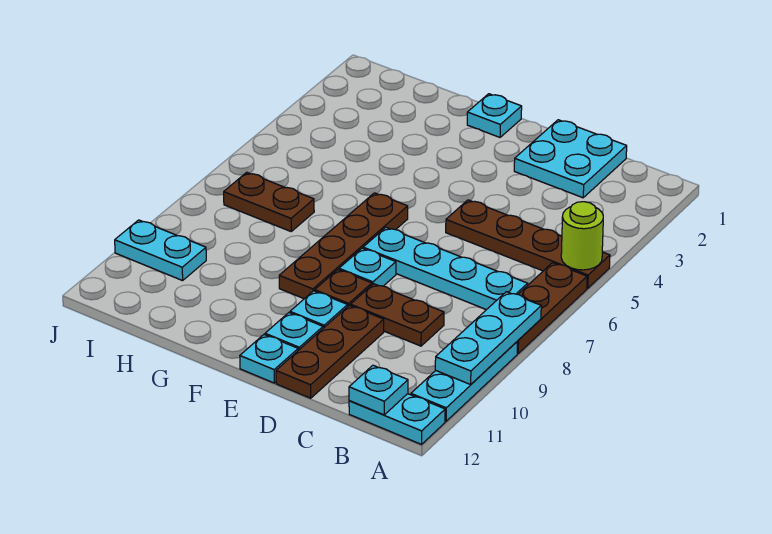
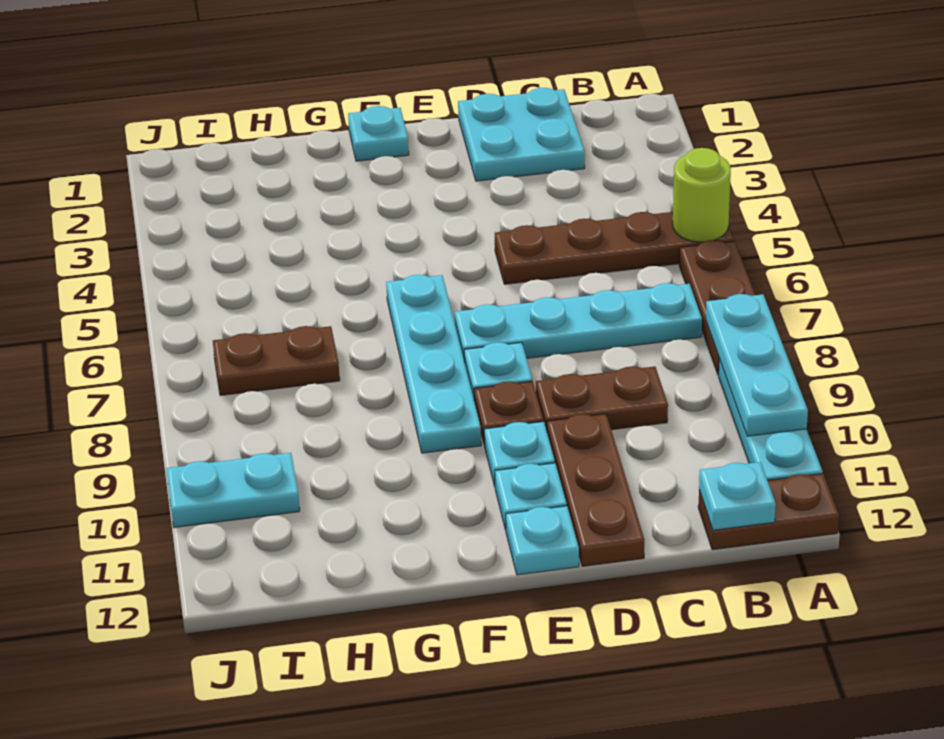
cyan plate A12:B12 level 1 -> brown plate A12:B12 level 1
brown plate F6:F9 level 1 -> cyan plate F6:F9 level 1

